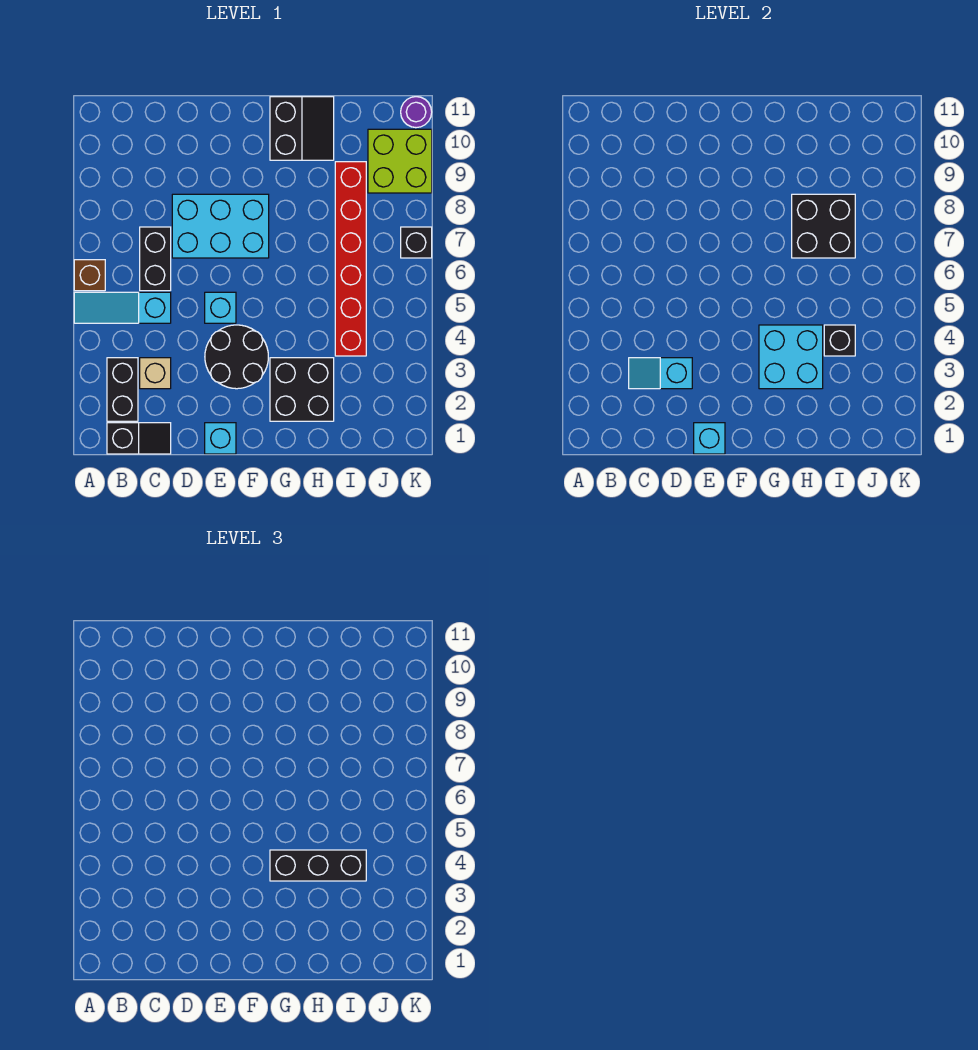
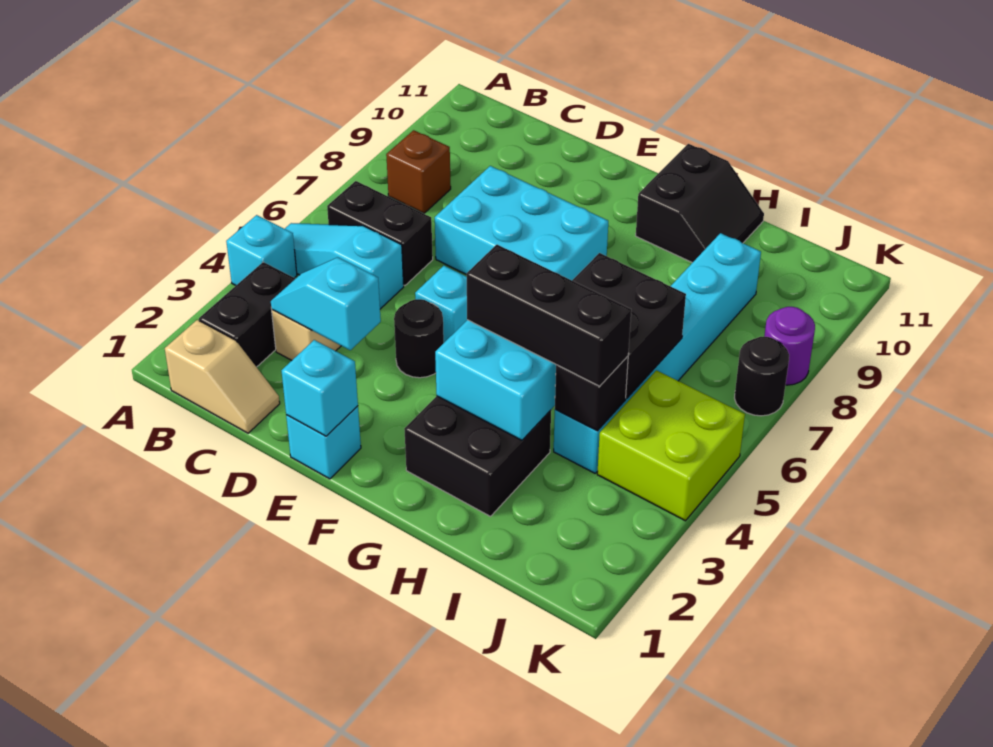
none -> cyan brick A4 level 1
brown brick A6 level 1 -> brown brick B8 level 1
black slope B1:C1 level 1 top B -> tan slope B1:C1 level 1 top B
black brick C6:C7 level 1 -> black brick B6:C6 level 1
black round brick E3:F4 level 1 -> black round brick E4 level 1
black brick H7:I8 level 2 -> black brick H5:I6 level 2
red brick I4:I9 level 1 -> cyan brick I4:I9 level 1
lime brick J9:K10 level 1 -> lime brick J4:K5 level 1
black brick K7 level 1 -> black round brick K7 level 1
purple round brick K11 level 1 -> purple round brick K8 level 1

